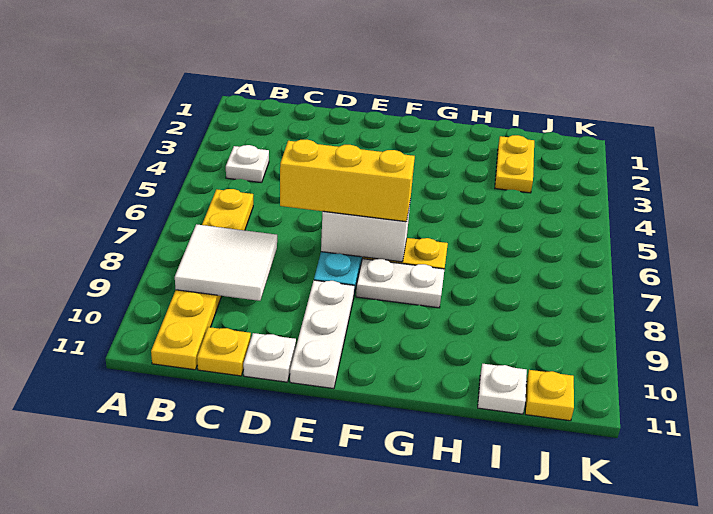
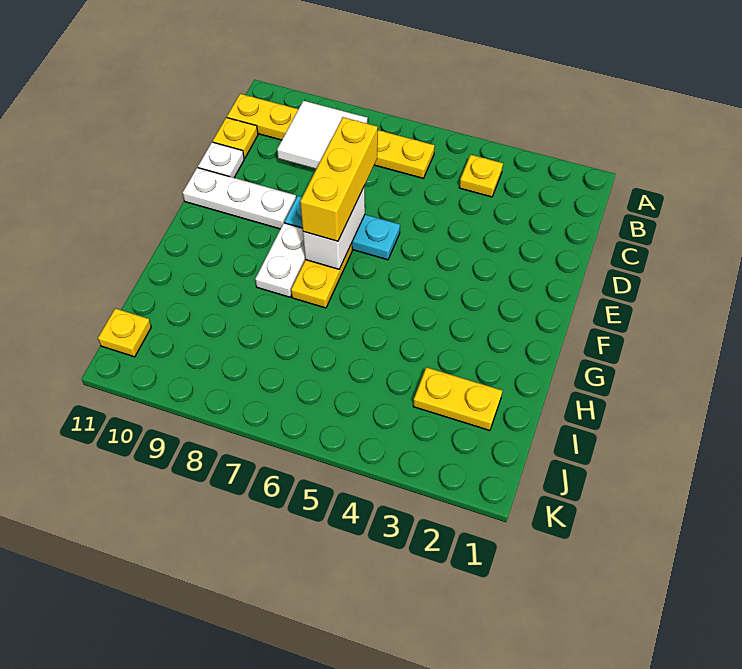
white plate B4 level 1 -> yellow plate B4 level 1
white plate I11 level 1 -> none

